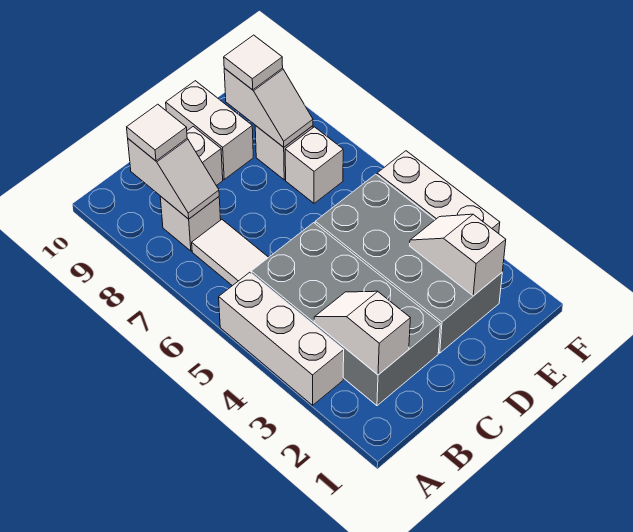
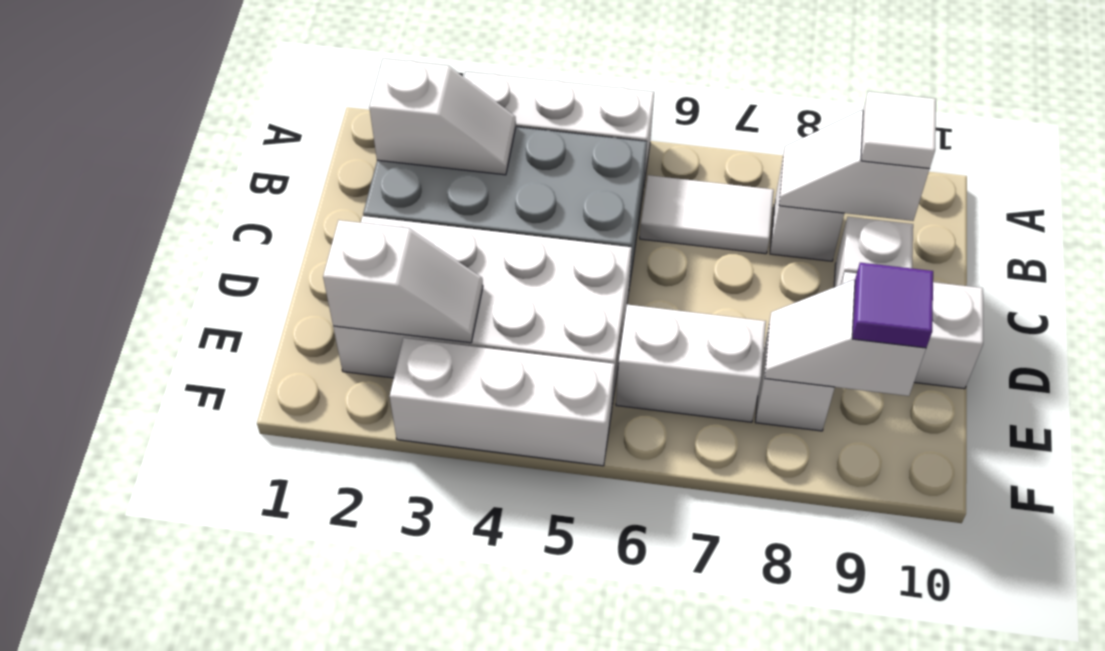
grey brick D2:E5 level 1 -> white brick D2:E5 level 1
white brick E7 level 1 -> white brick E6:E7 level 1
white tile E9 level 3 -> purple tile E9 level 3

